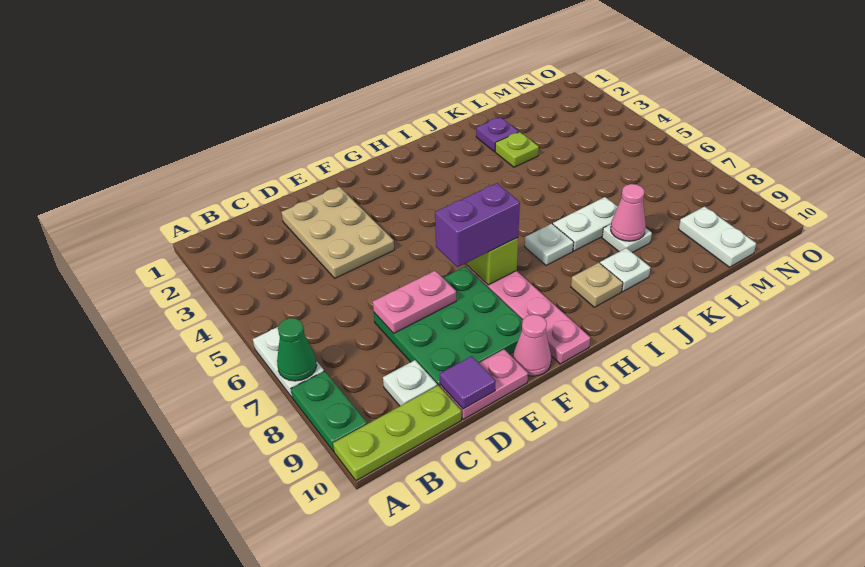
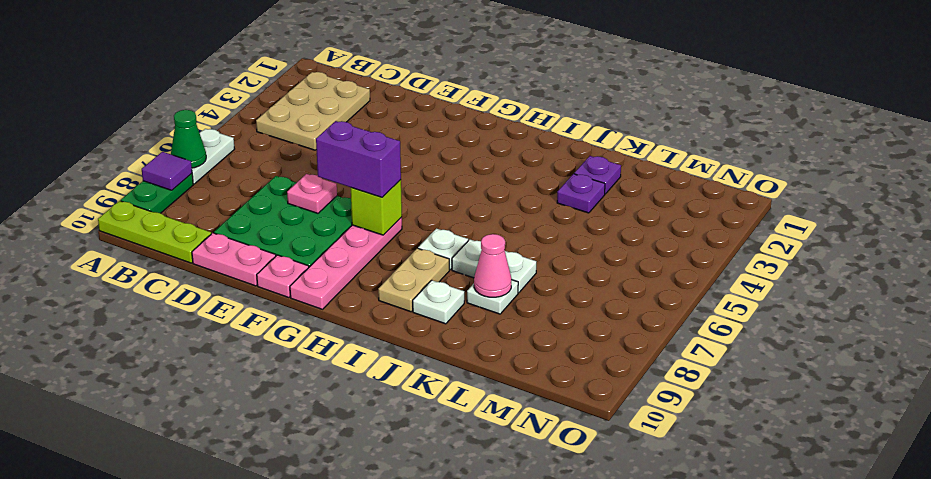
white plate C9 level 1 -> none
tan plate D2:E4 level 1 -> tan plate B2:C4 level 1
pink plate D7:E7 level 2 -> pink plate E7 level 2
purple tile D10 level 2 -> purple tile A8 level 2
pink cone F10 level 1 -> pink plate F10 level 1
tan plate I9 level 1 -> tan plate I8:I9 level 1
lime plate K3 level 1 -> purple plate K3 level 1
white plate M9:M10 level 1 -> none

